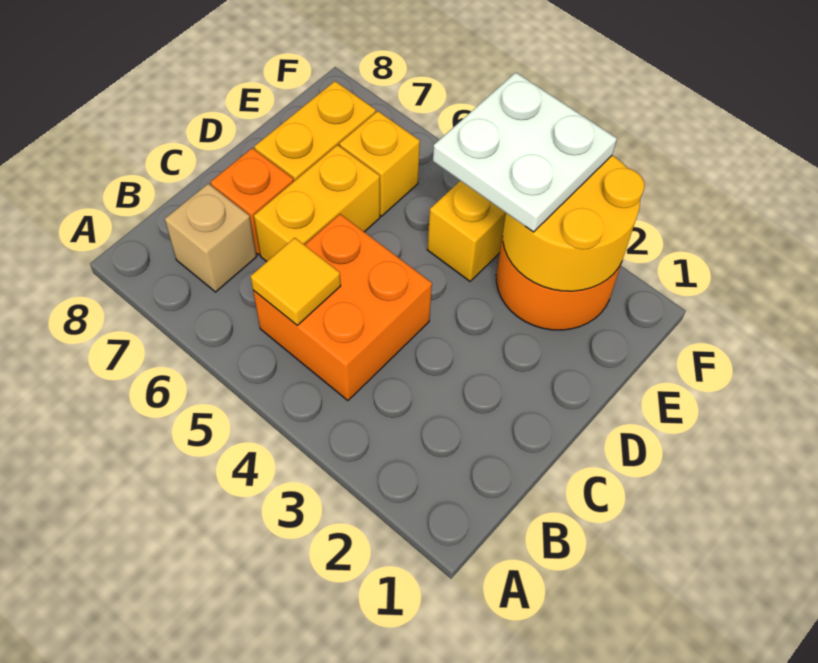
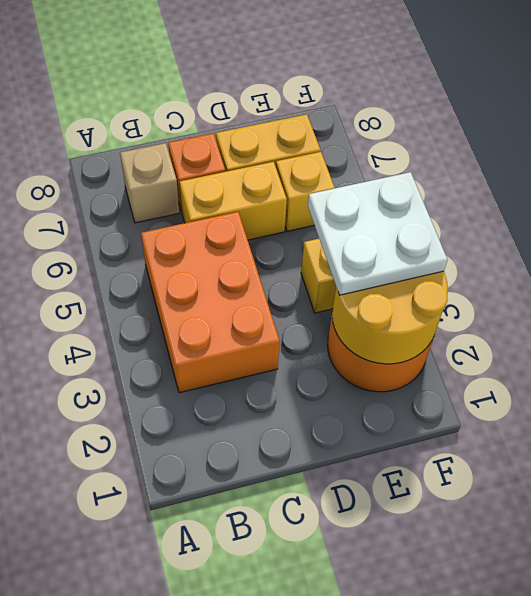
orange brick B4:C5 level 1 -> orange brick B3:C5 level 1
yellow tile B5 level 2 -> none

